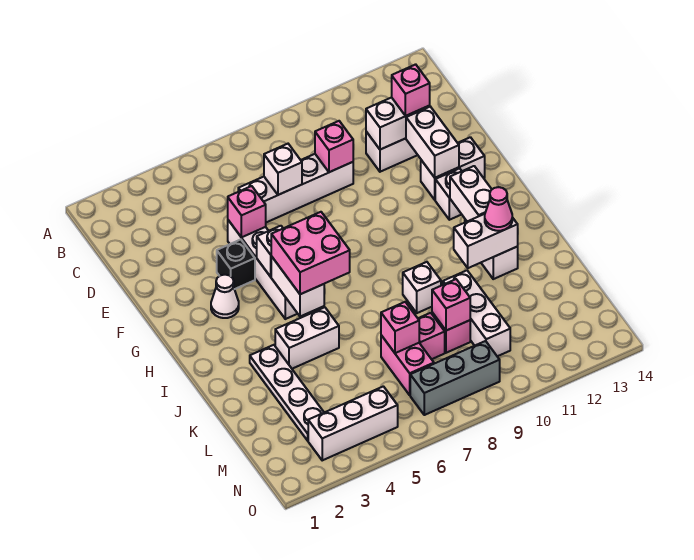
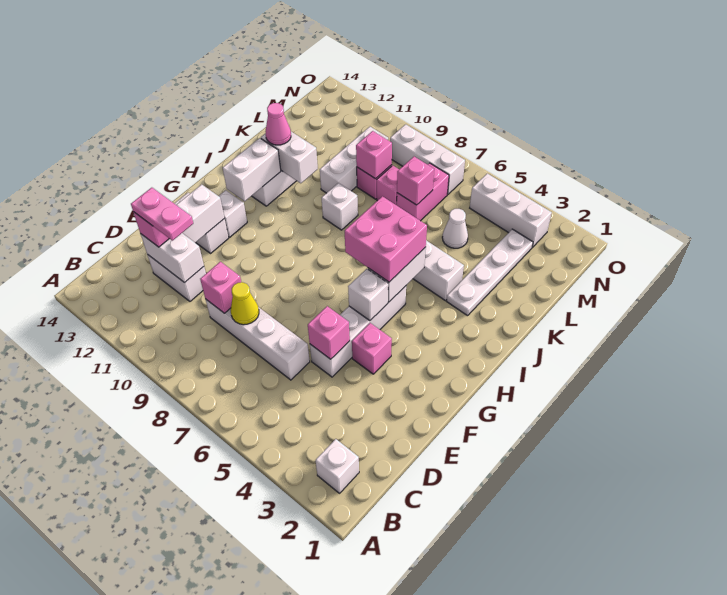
white brick D7 level 2 -> white brick B2 level 1
none -> yellow cone D8 level 2
none -> pink plate D11:D12 level 4
black brick F4 level 1 -> pink brick F4 level 1
white cone G3 level 1 -> white cone L5 level 1
grey brick N7:N9 level 1 -> white brick N7:N9 level 1

